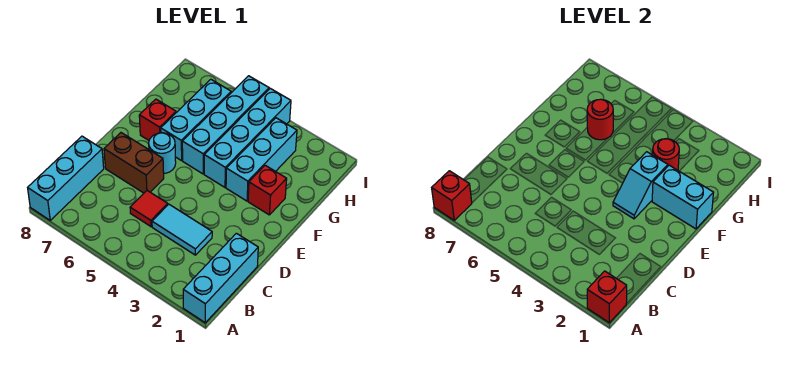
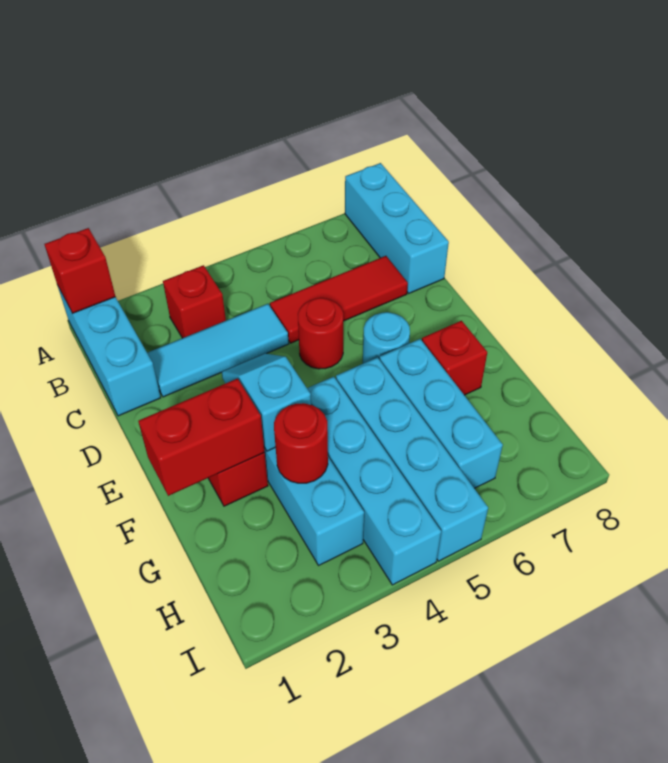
red brick A8 level 2 -> red brick B3 level 1
cyan tile C3:C4 level 1 -> cyan tile C2:C4 level 1
red tile C5 level 1 -> red tile C5:C7 level 1
brown brick D6:D7 level 1 -> none
cyan brick F1:F2 level 2 -> red brick F1:F2 level 2
red round brick G6 level 2 -> red round brick D5 level 1

